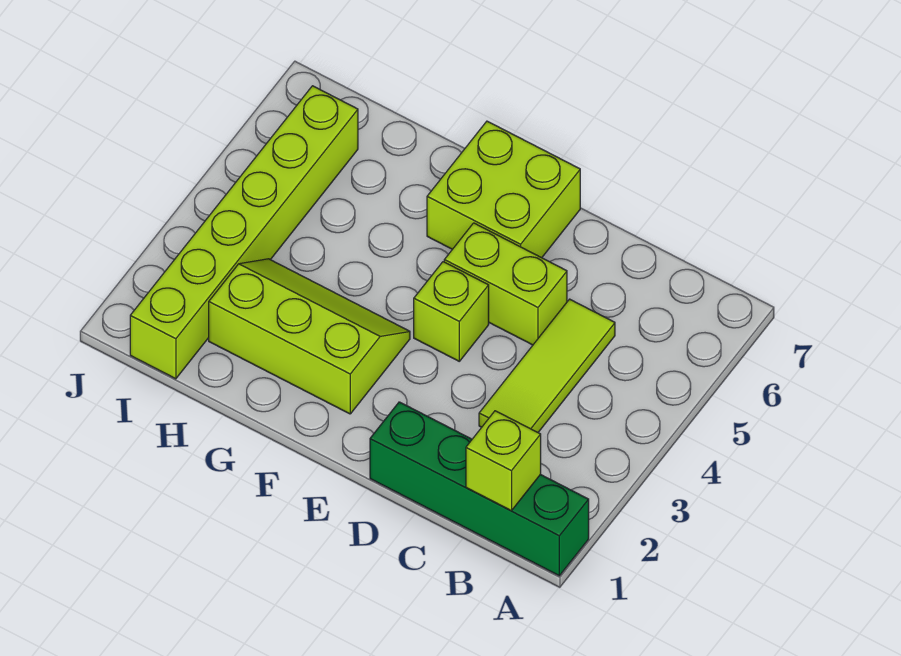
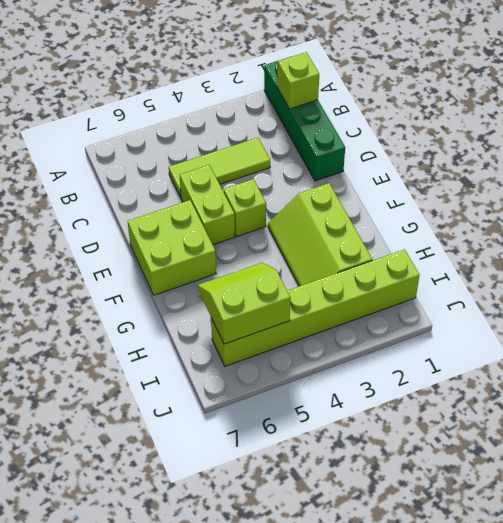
none -> lime slope H5:I6 level 2 top I

